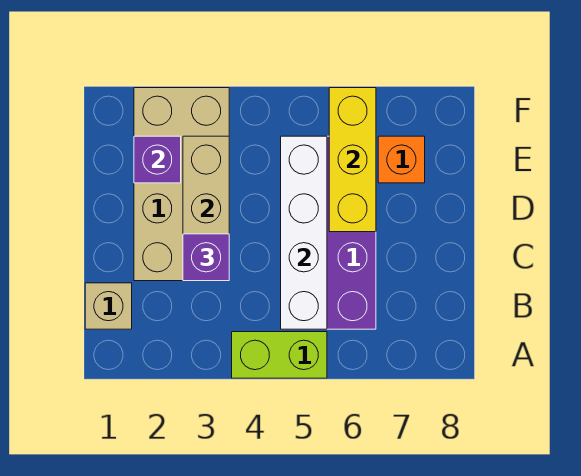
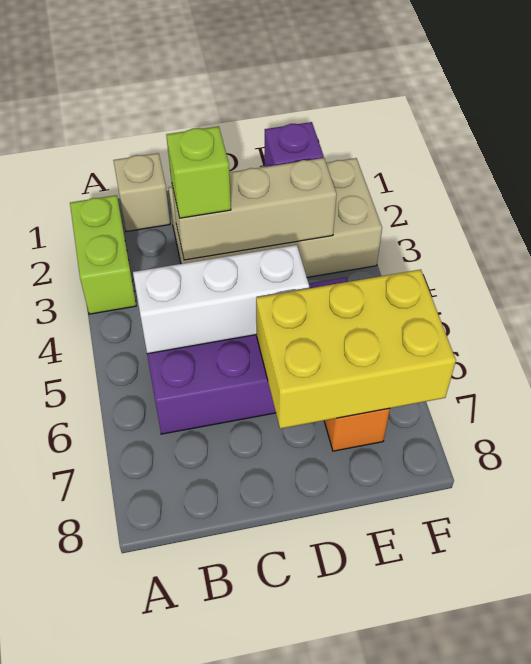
lime brick A4:A5 level 1 -> lime brick A2:A3 level 1
white brick B5:E5 level 2 -> white brick B5:D5 level 2
purple brick C3 level 3 -> lime brick C3 level 3
yellow brick D6:F6 level 2 -> yellow brick D6:F7 level 2

